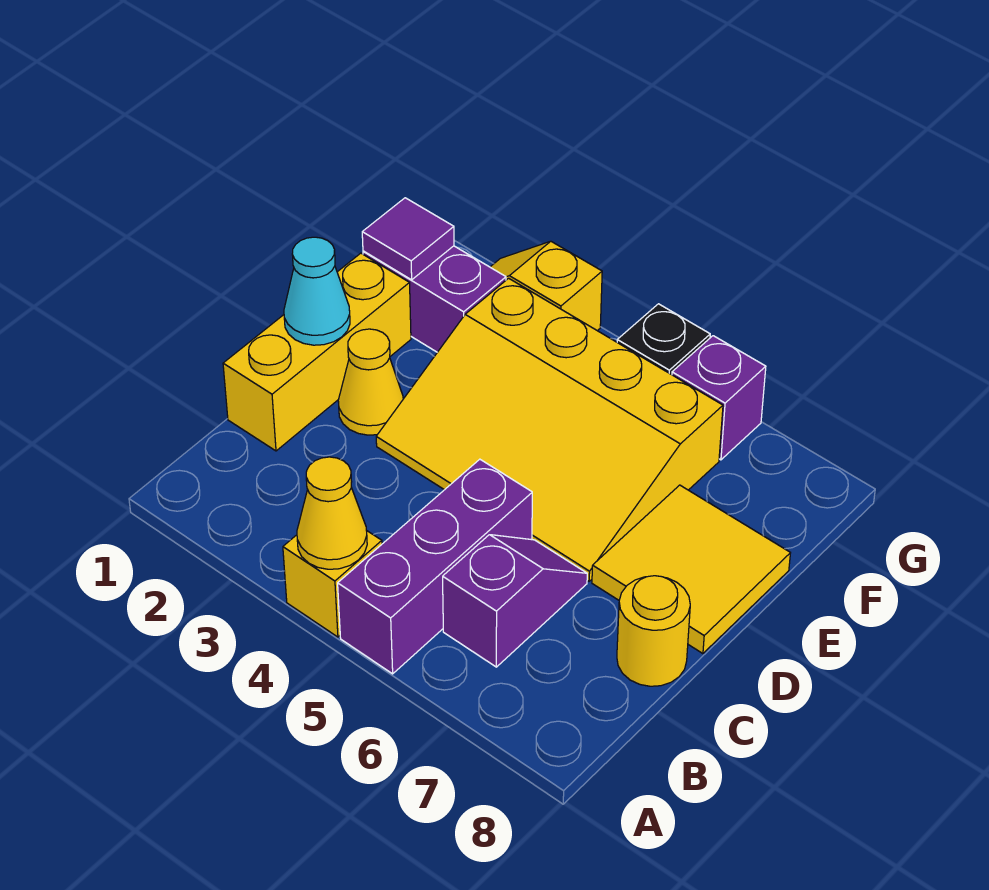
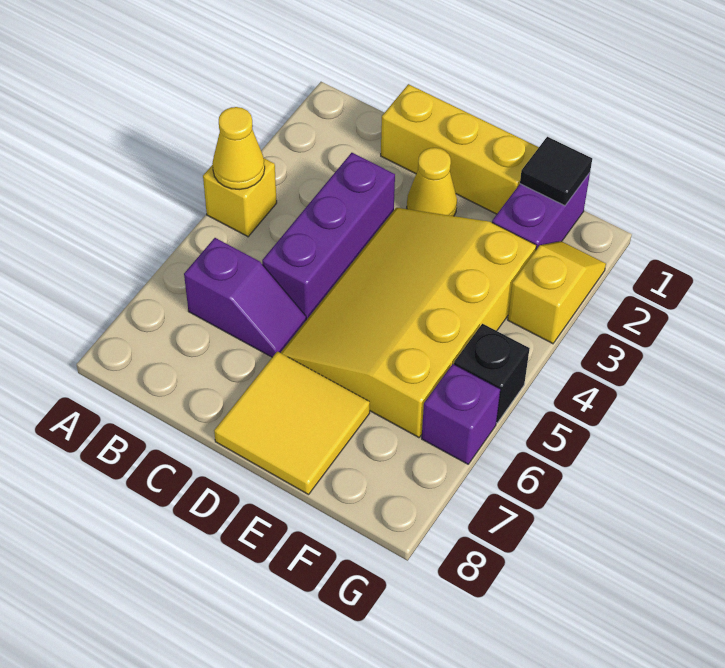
purple brick A5:C5 level 1 -> purple brick C3:C5 level 1
yellow round brick C8 level 1 -> none
cyan cone D1 level 2 -> none
purple tile F1 level 2 -> black tile F1 level 2

